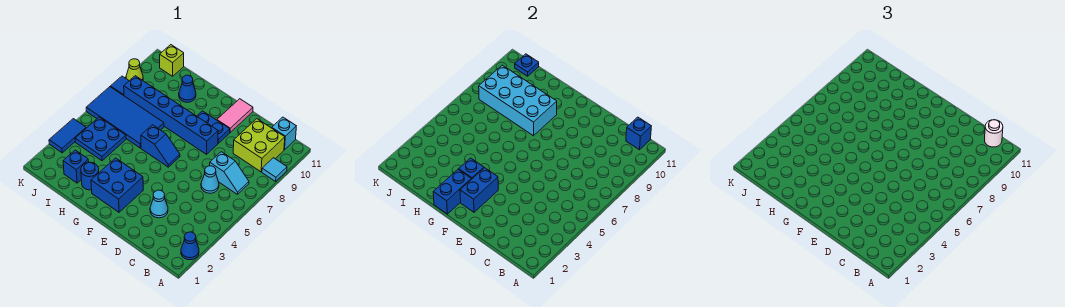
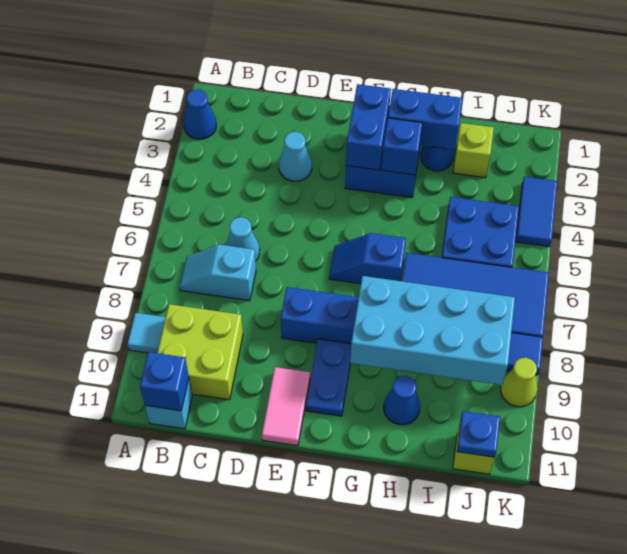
white round brick B11 level 3 -> none
blue plate E9:F9 level 1 -> blue plate F9:F10 level 1
blue brick G1:G2 level 2 -> blue brick G2:H2 level 2
blue brick I2 level 1 -> lime brick I2 level 1

